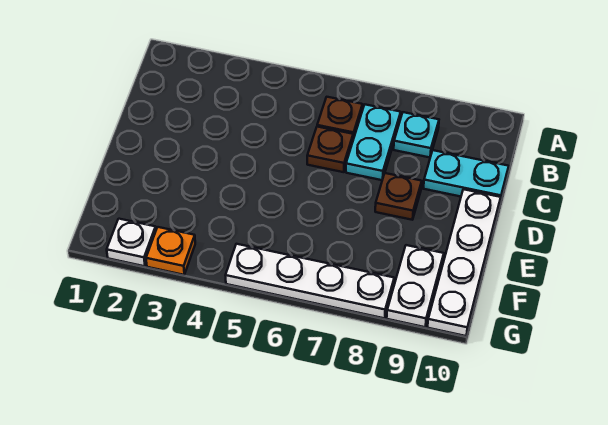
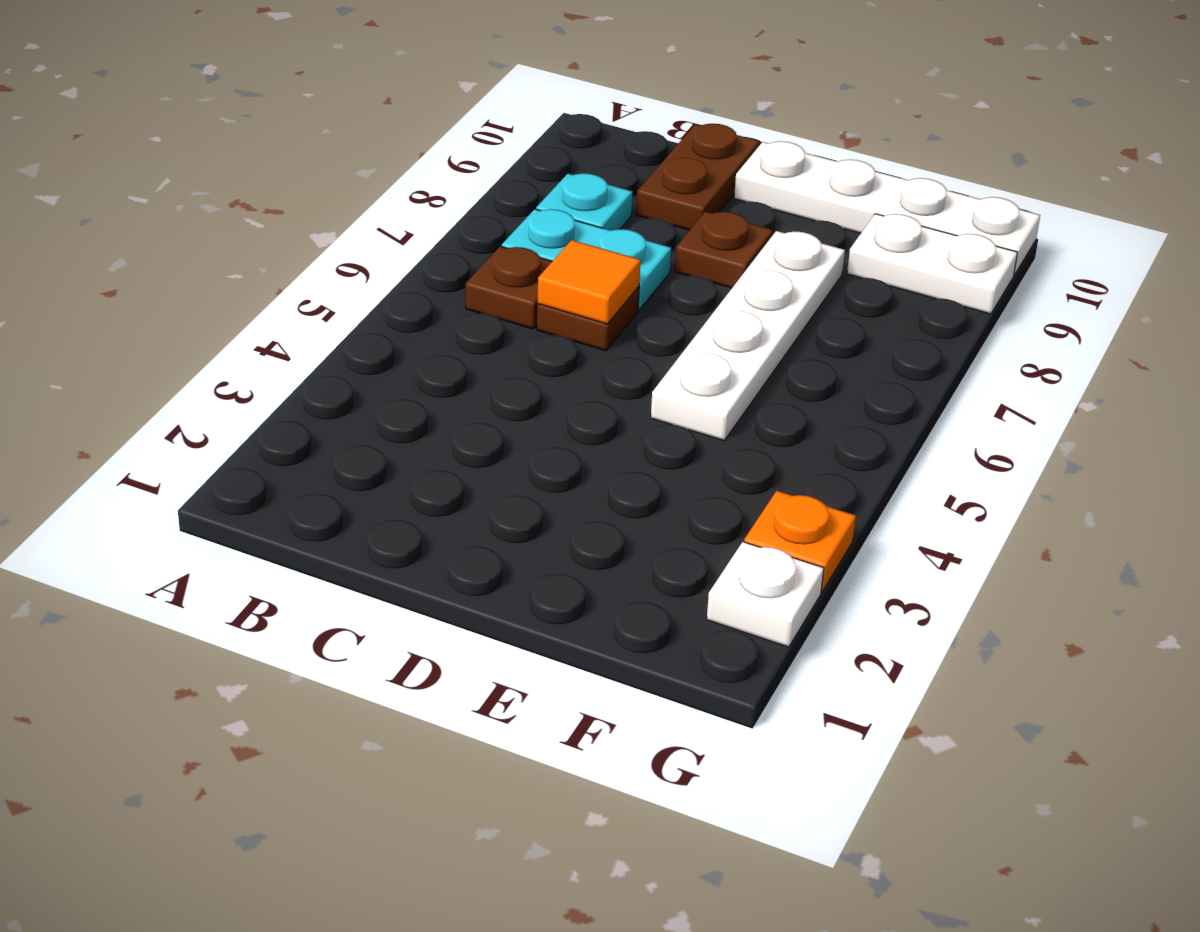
none -> orange tile C6 level 2
cyan plate C9:C10 level 1 -> brown plate C9:C10 level 1
white plate G5:G8 level 1 -> white plate E5:E8 level 1

